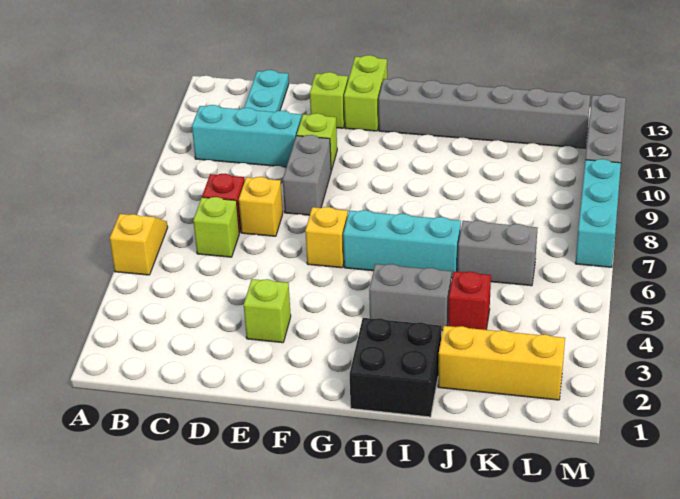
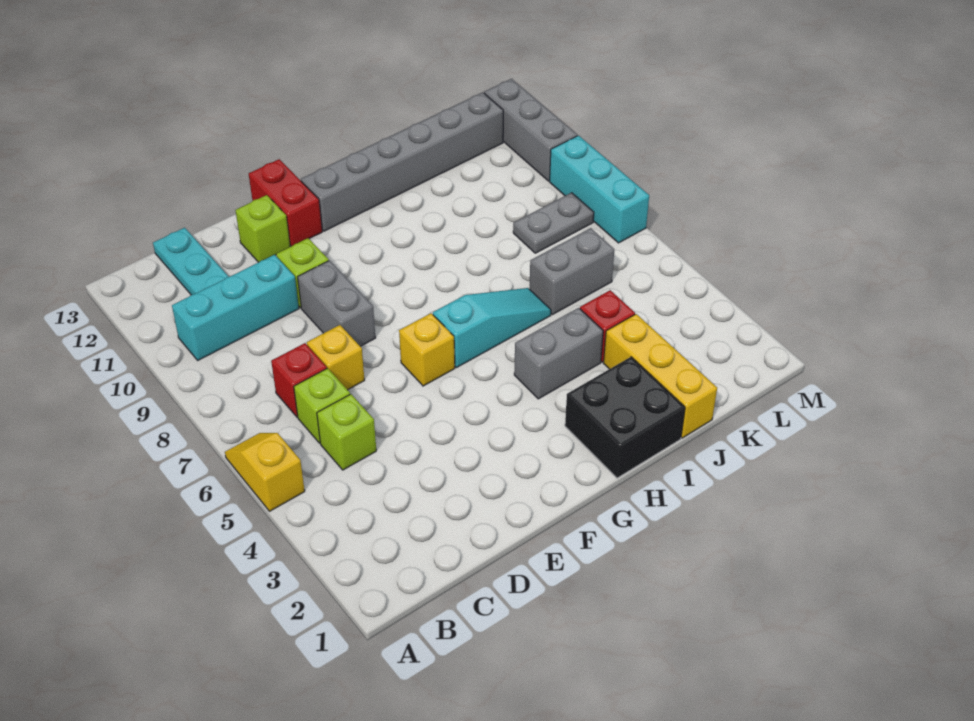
lime brick E3 level 1 -> lime brick C5 level 1
lime brick F12:F13 level 1 -> red brick F12:F13 level 1
cyan brick G6:I6 level 1 -> cyan slope G6:I6 level 1 top G
yellow brick J2:L2 level 1 -> yellow brick J1:J3 level 1
none -> grey plate K8:L8 level 1

